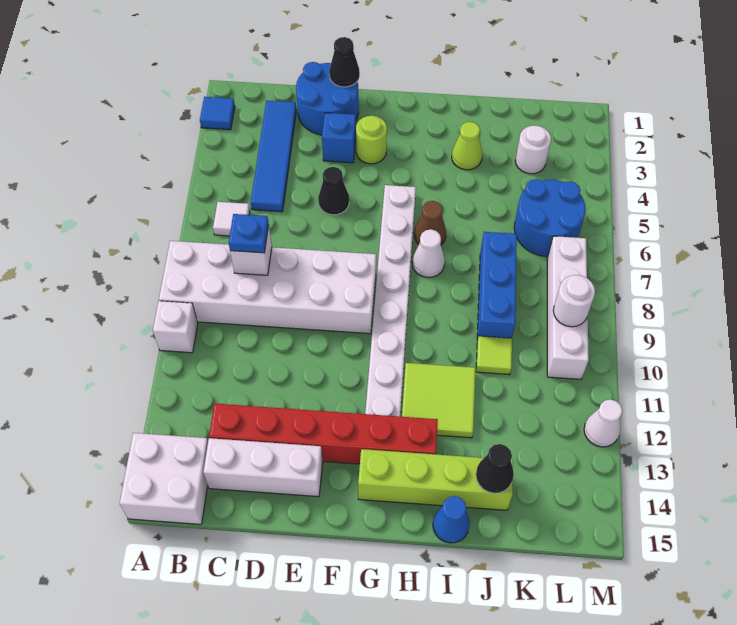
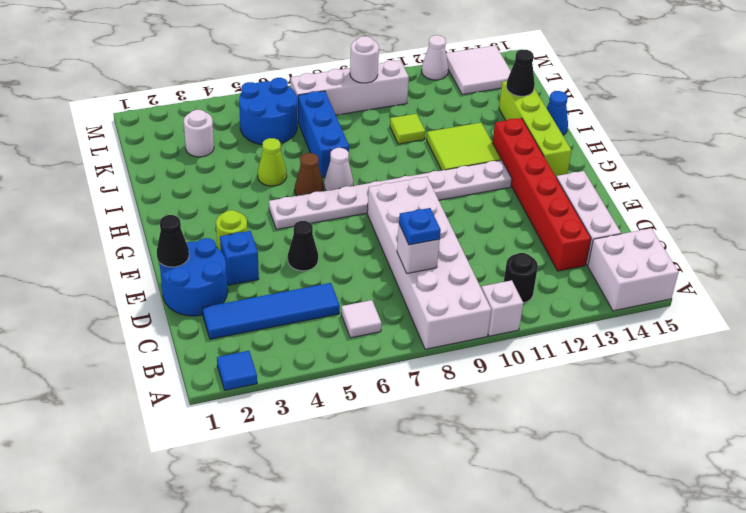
none -> black round brick B11 level 1
lime cone I3 level 1 -> lime cone I5 level 1
blue brick J7:J9 level 1 -> blue brick I7:K7 level 1
none -> white tile L13:M14 level 1

